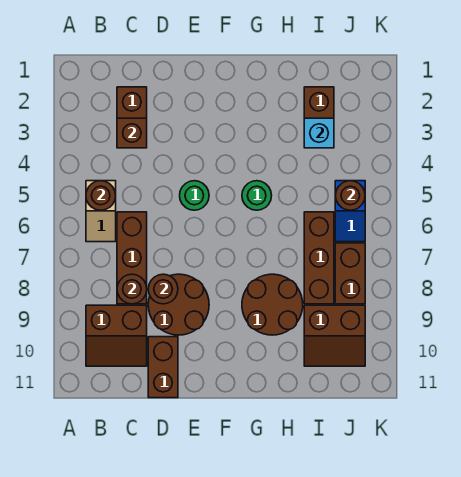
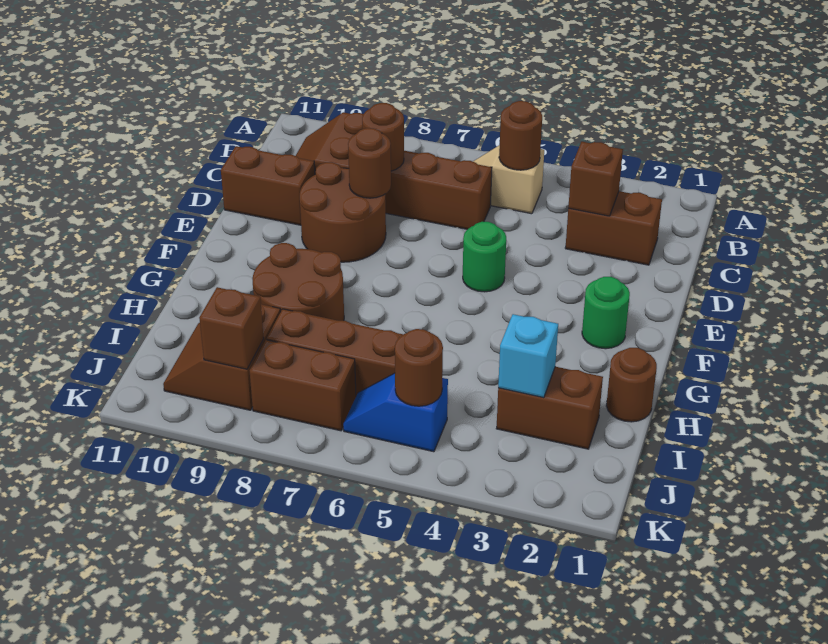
green round brick G5 level 1 -> green round brick F2 level 1
none -> brown round brick H1 level 1
none -> brown brick J9 level 2

